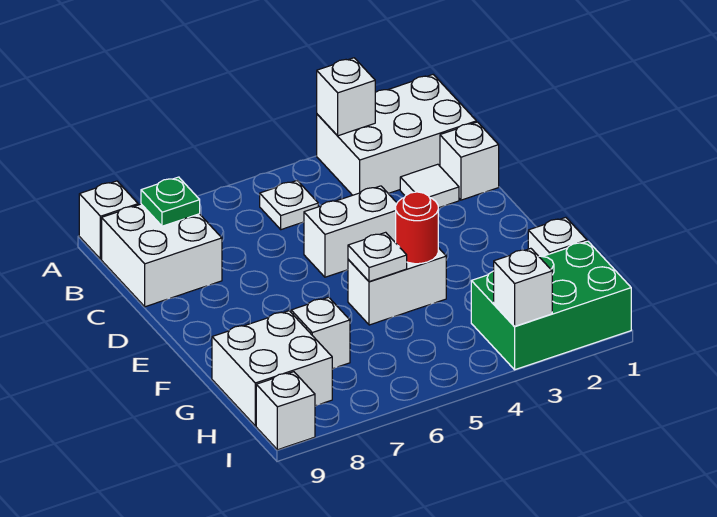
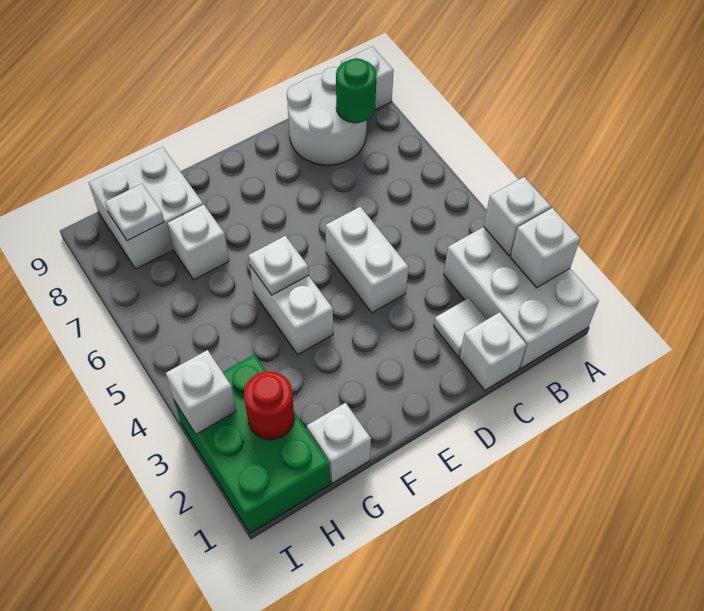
white plate B5 level 1 -> white plate H8 level 2
white brick B8:C9 level 1 -> white round brick B8:C9 level 1
green plate B8 level 2 -> green round brick B8 level 2
red round brick F4 level 2 -> red round brick H2 level 2
white brick I9 level 1 -> white brick A2 level 2

